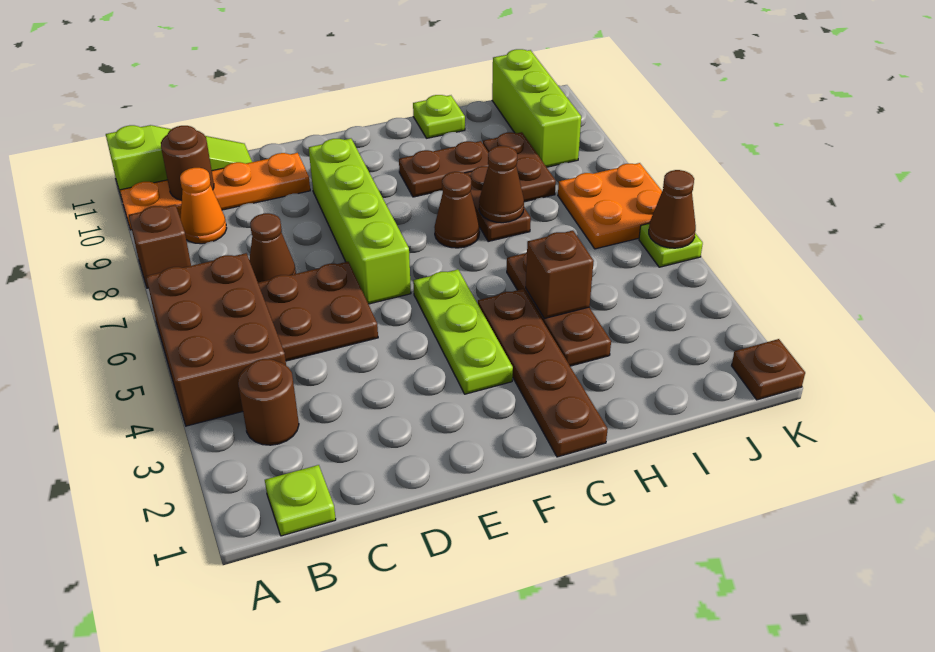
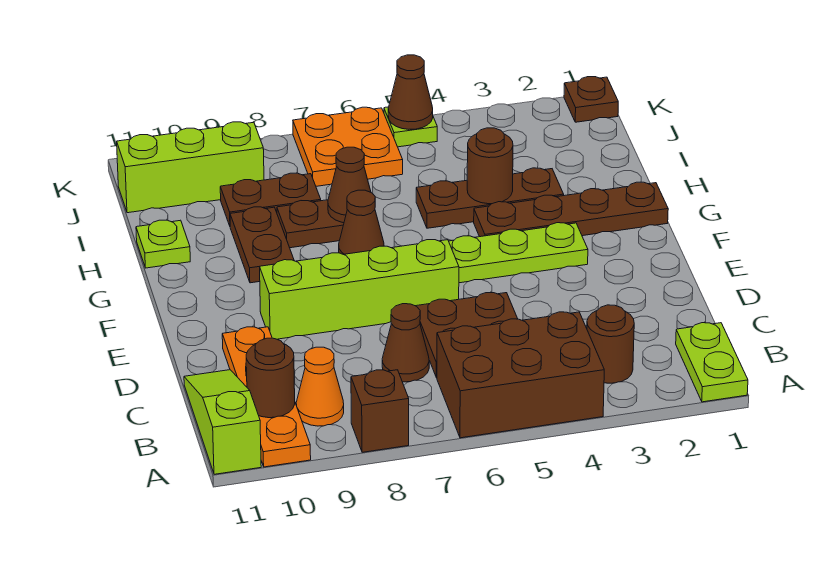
lime plate B1 level 1 -> lime plate A1:B1 level 1
brown brick H4 level 2 -> brown round brick H4 level 2

